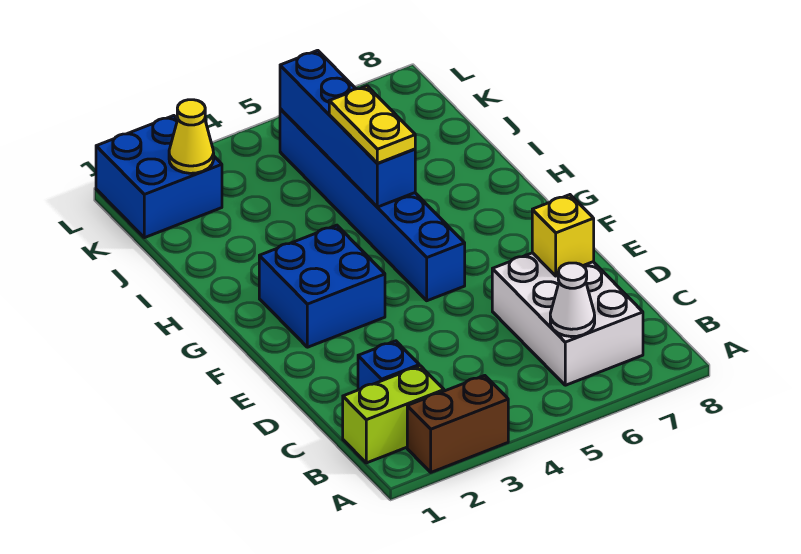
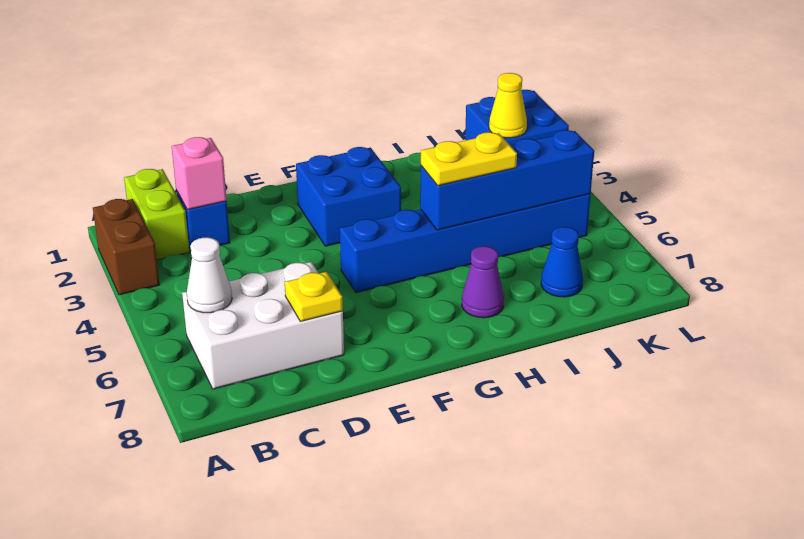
none -> pink brick C2 level 2
yellow brick D7 level 2 -> yellow plate D7 level 2
none -> purple cone H7 level 1
none -> blue cone J7 level 1

